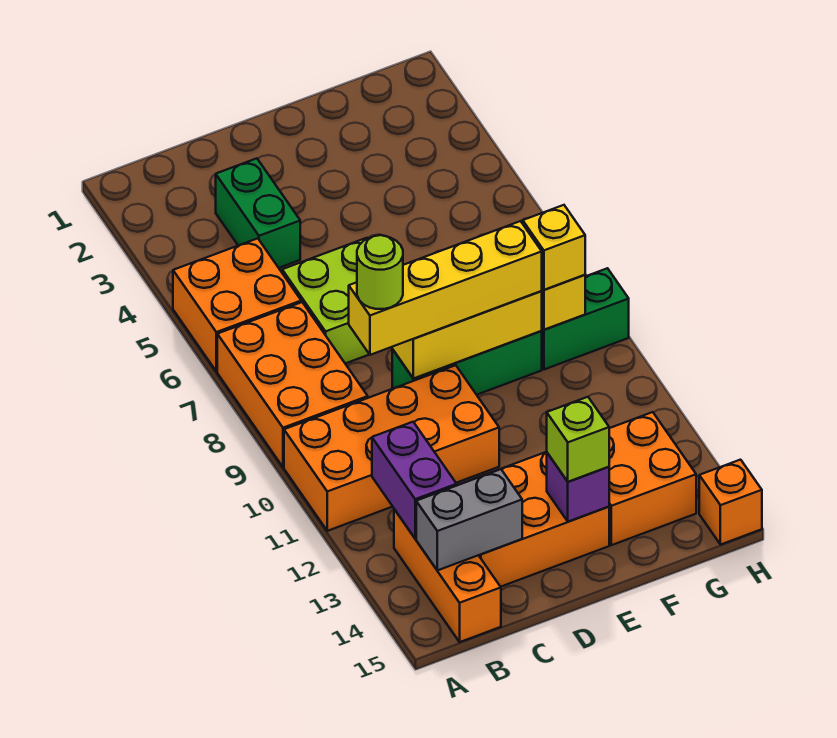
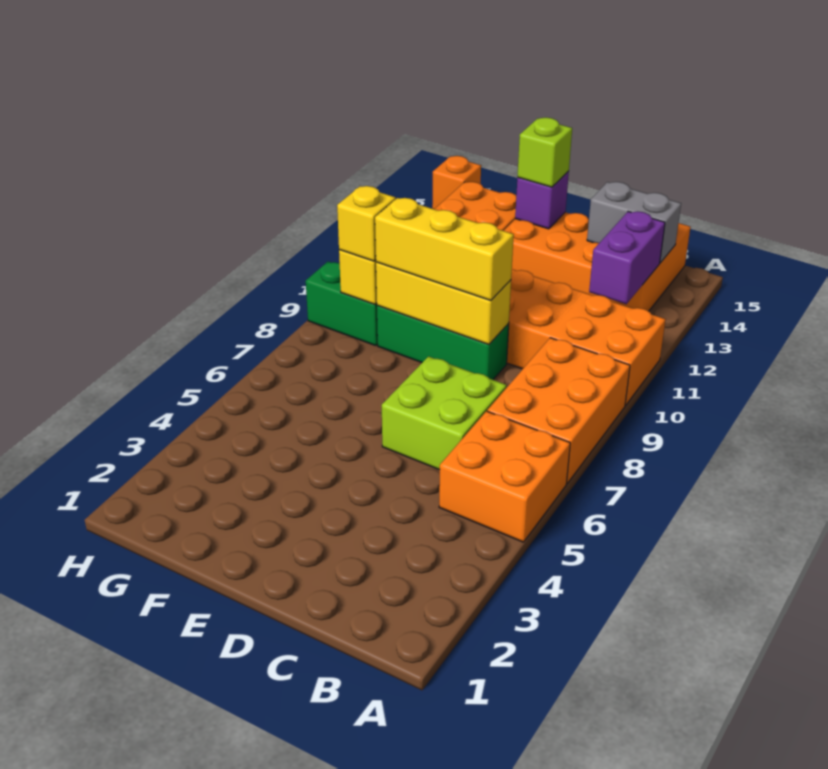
green brick C3:C4 level 1 -> none
yellow brick C9:F9 level 3 -> yellow brick D9:F9 level 3
lime round brick C9 level 4 -> none

